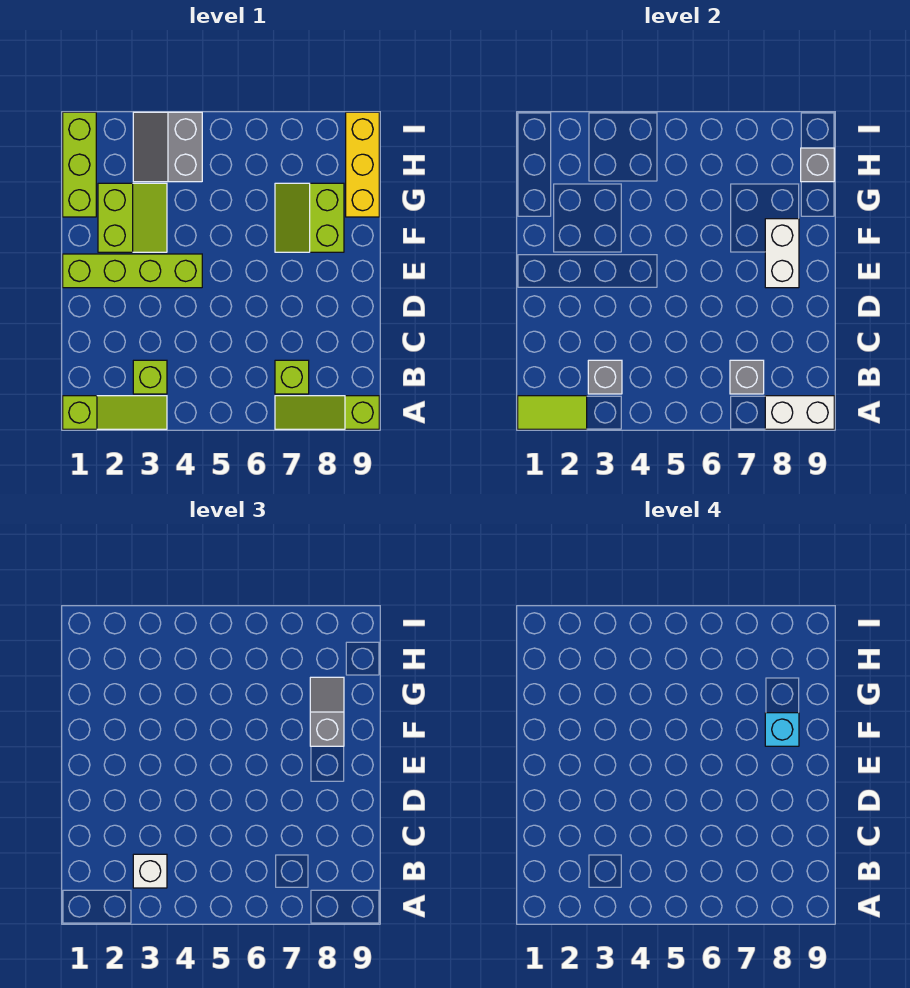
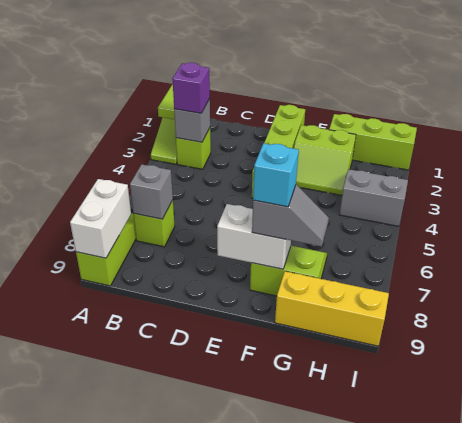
white brick B3 level 3 -> purple brick B3 level 3
grey brick H9 level 2 -> none

